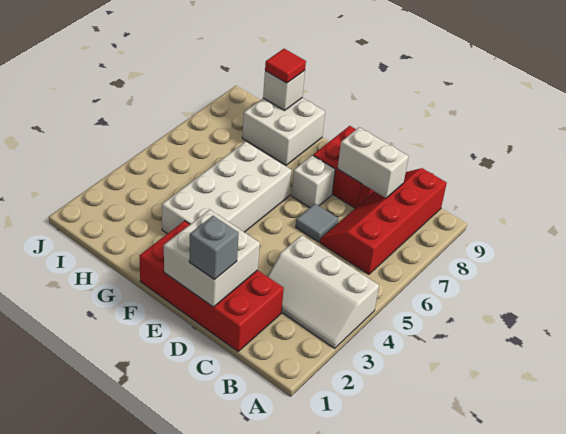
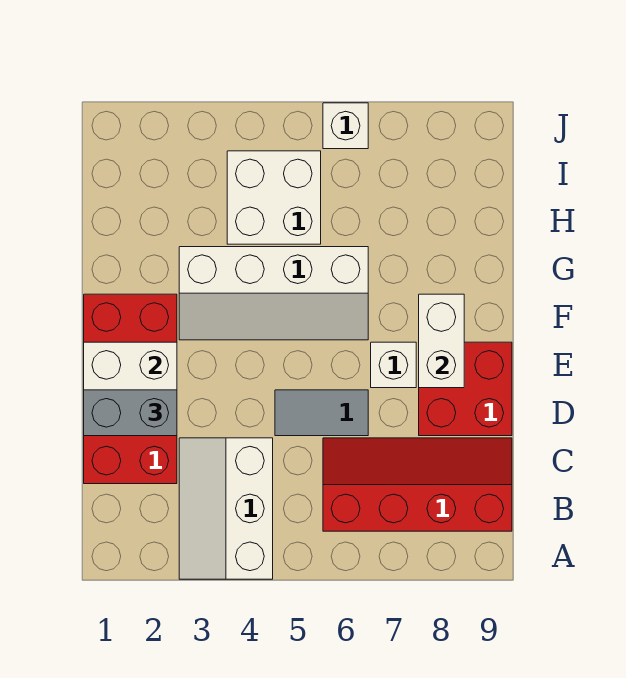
white brick C8:D8 level 2 -> white brick E8:F8 level 2
grey brick D1 level 3 -> grey brick D1:D2 level 3
grey tile D6 level 1 -> grey tile D5:D6 level 1
white brick F3:G6 level 1 -> white slope F3:G6 level 1 top G
white brick G8:H9 level 1 -> white brick H4:I5 level 1
white brick H9 level 2 -> white brick J6 level 1
red tile H9 level 3 -> none

